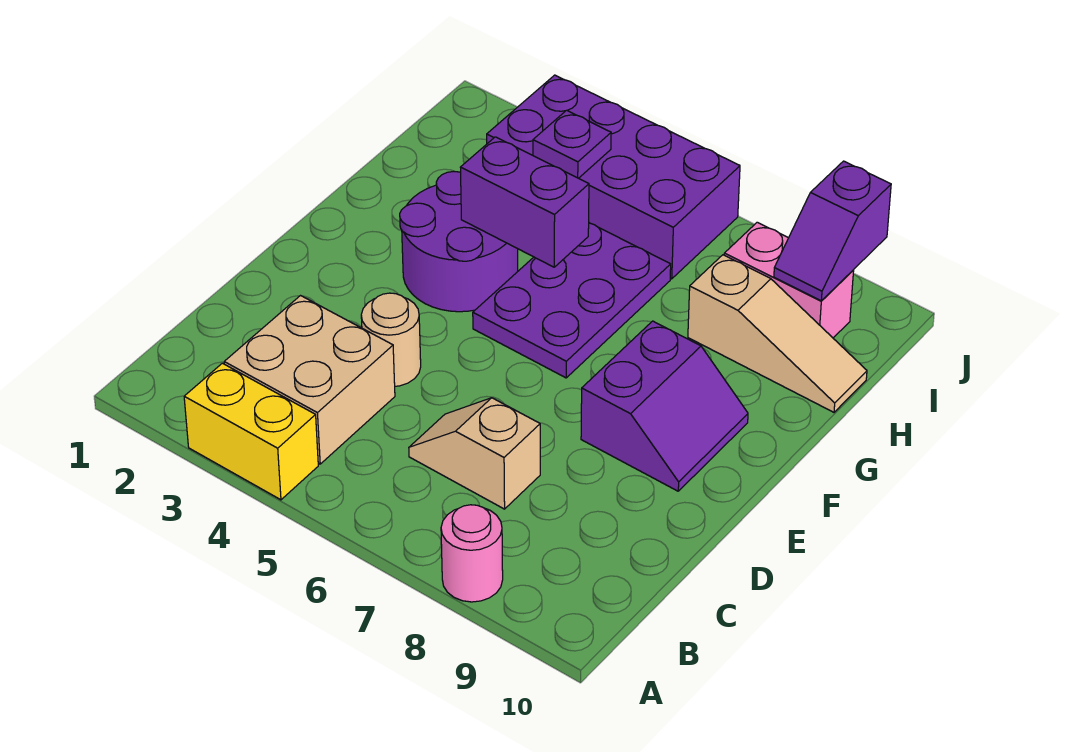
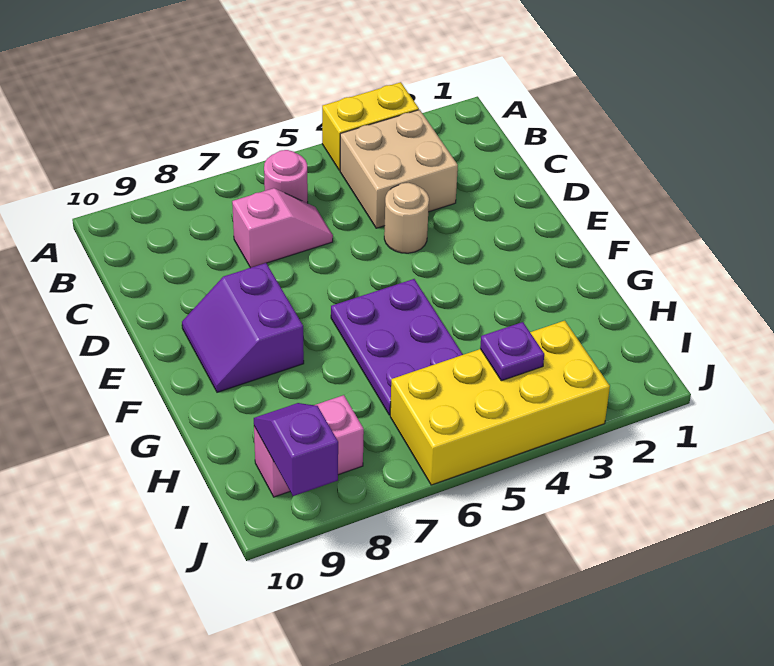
pink round brick A8 level 1 -> pink round brick B6 level 1
tan slope C6:C7 level 1 top 7 -> pink slope C6:C7 level 1 top 7
purple round brick F3:G4 level 1 -> none
purple brick G4:G5 level 2 -> none
tan slope H8:H10 level 1 top 8 -> none
purple brick I3:J6 level 1 -> yellow brick I3:J6 level 1

